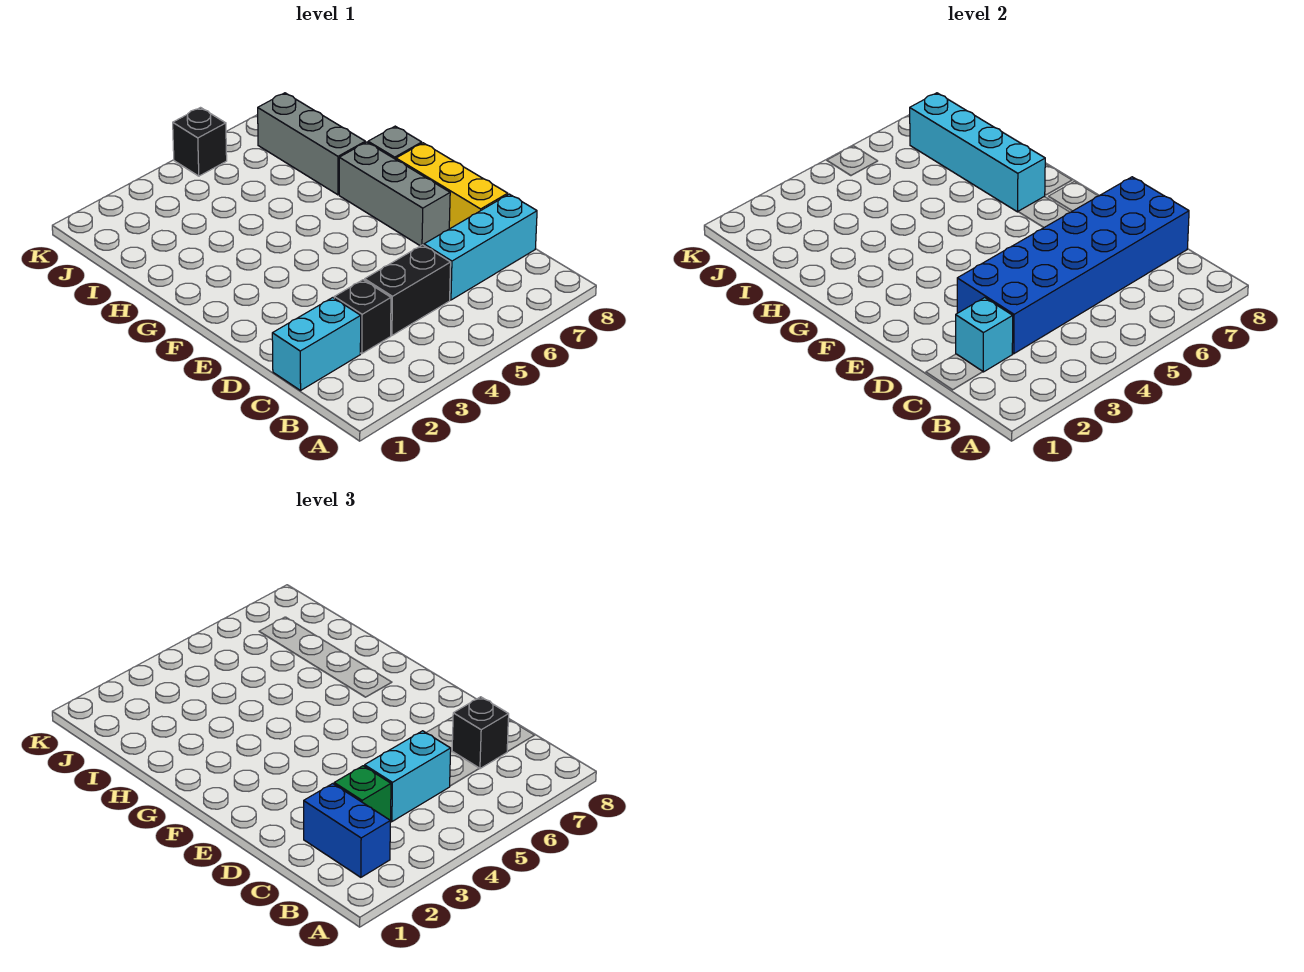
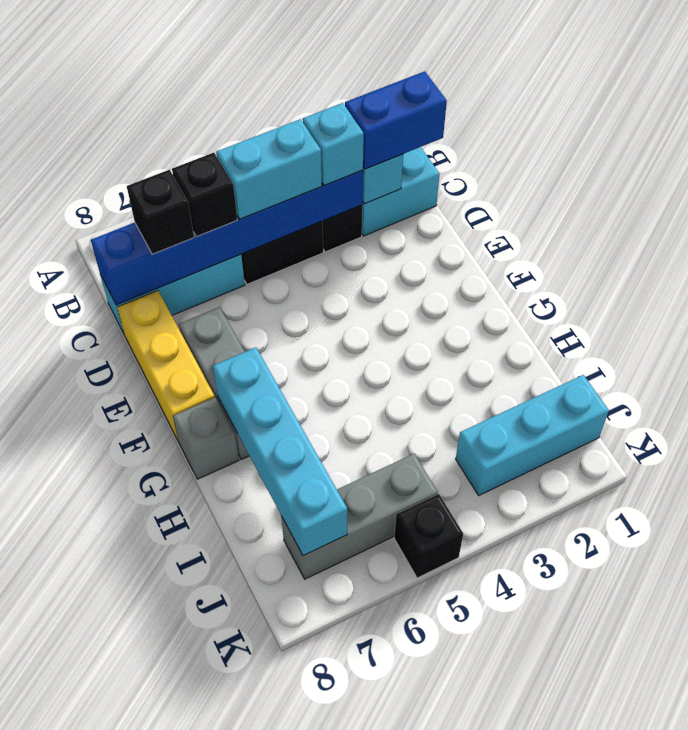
blue brick B2:C2 level 3 -> blue brick C1:C2 level 3
blue brick C3:D8 level 2 -> blue brick C3:C8 level 2
green brick C3 level 3 -> cyan brick C3 level 3
none -> black brick C6 level 3
grey brick H7:J7 level 1 -> grey brick J5:J7 level 1
none -> cyan brick J1:J3 level 1

